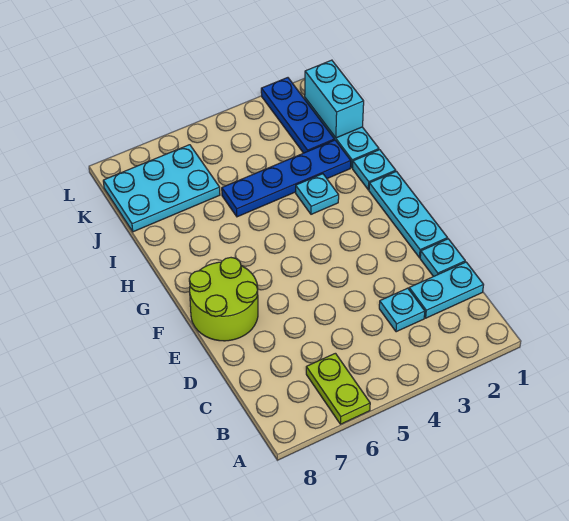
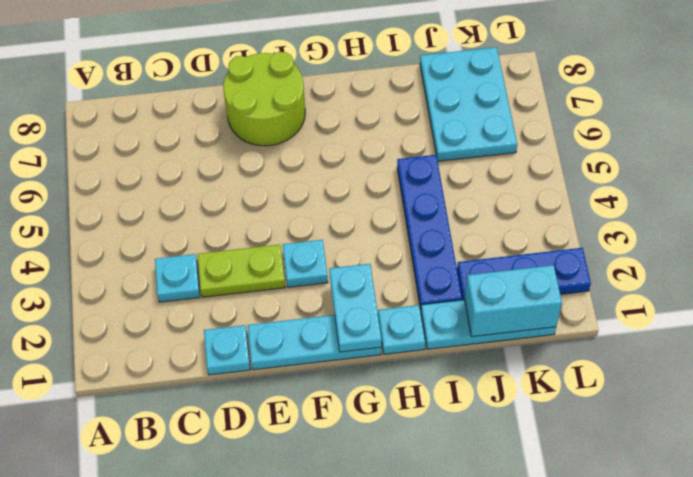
lime plate A6:B6 level 1 -> lime plate D3:E3 level 1
cyan plate C1:C2 level 1 -> cyan plate G1:G2 level 2
cyan plate H3 level 1 -> cyan plate F3 level 1

